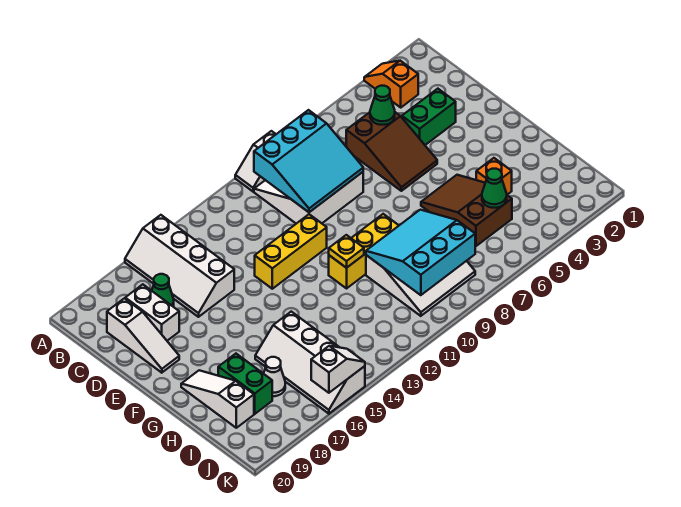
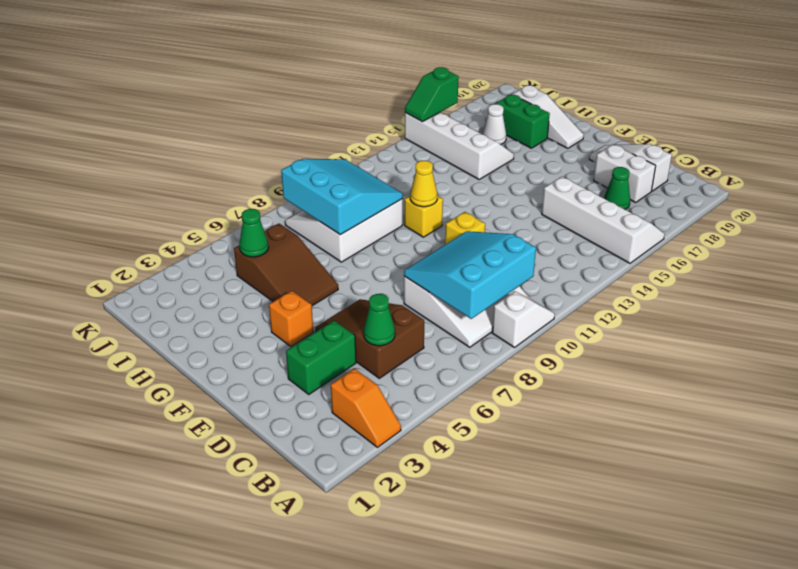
yellow brick E11:E13 level 1 -> yellow brick E11 level 1
yellow brick G9:G11 level 1 -> yellow brick G11 level 1
yellow plate G11 level 2 -> yellow cone G11 level 2
orange brick H4 level 1 -> orange brick F4 level 1
cyan slope H8:J10 level 2 top J -> cyan slope H8:J10 level 2 top 8
white slope K15:K16 level 2 top 16 -> green slope K15:K16 level 2 top 16

